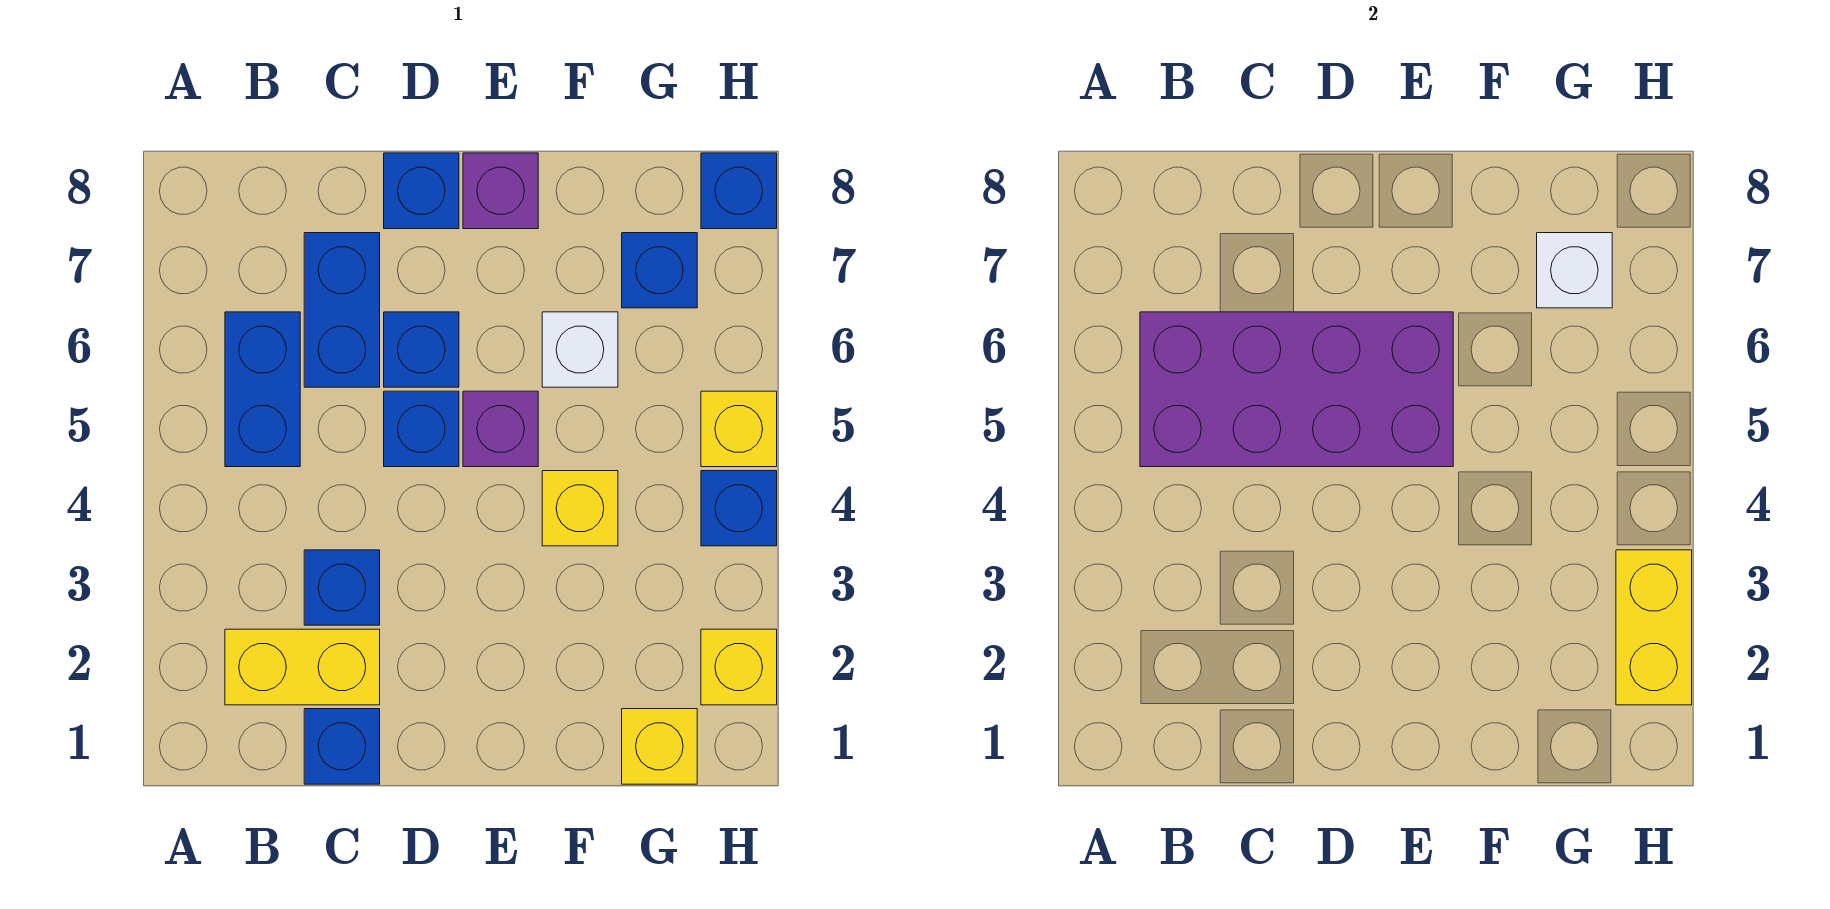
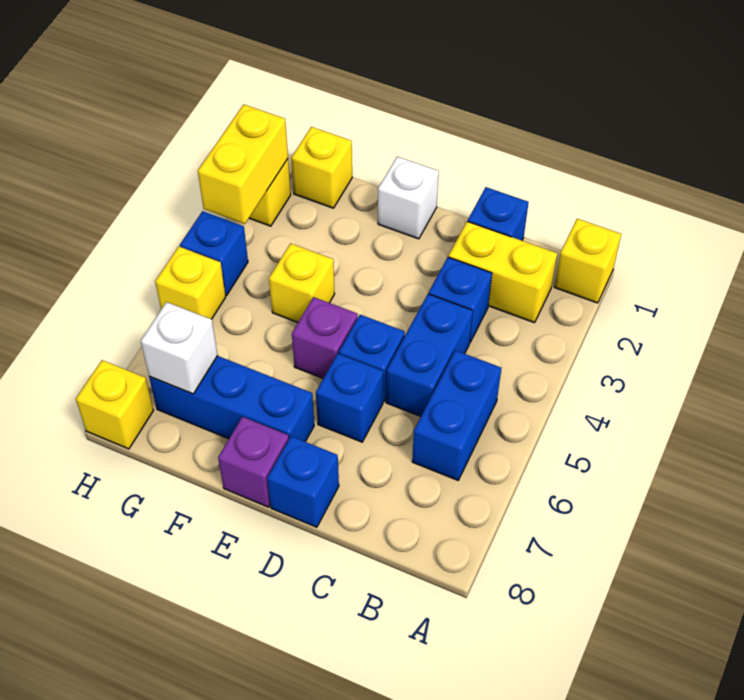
none -> yellow brick A1 level 1
purple brick B5:E6 level 2 -> none
blue brick C6:C7 level 1 -> blue brick C4:C5 level 1
white brick F6 level 1 -> white brick E1 level 1
blue brick G7 level 1 -> blue brick E7:G7 level 1
blue brick H8 level 1 -> yellow brick H8 level 1

